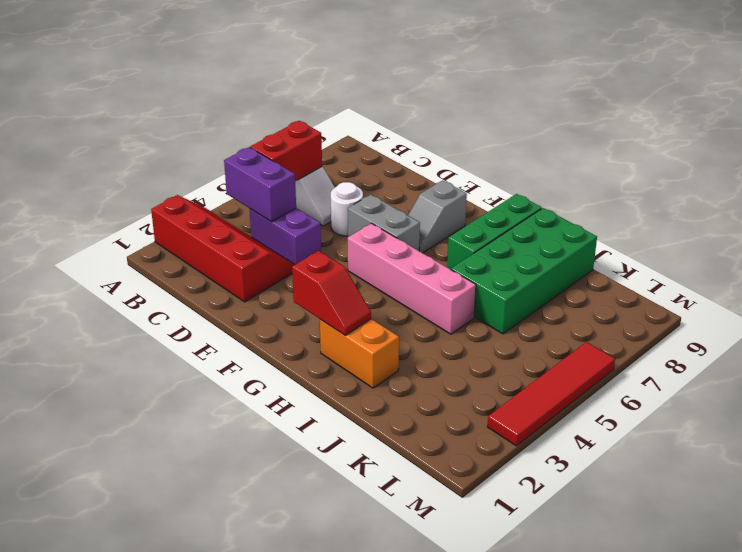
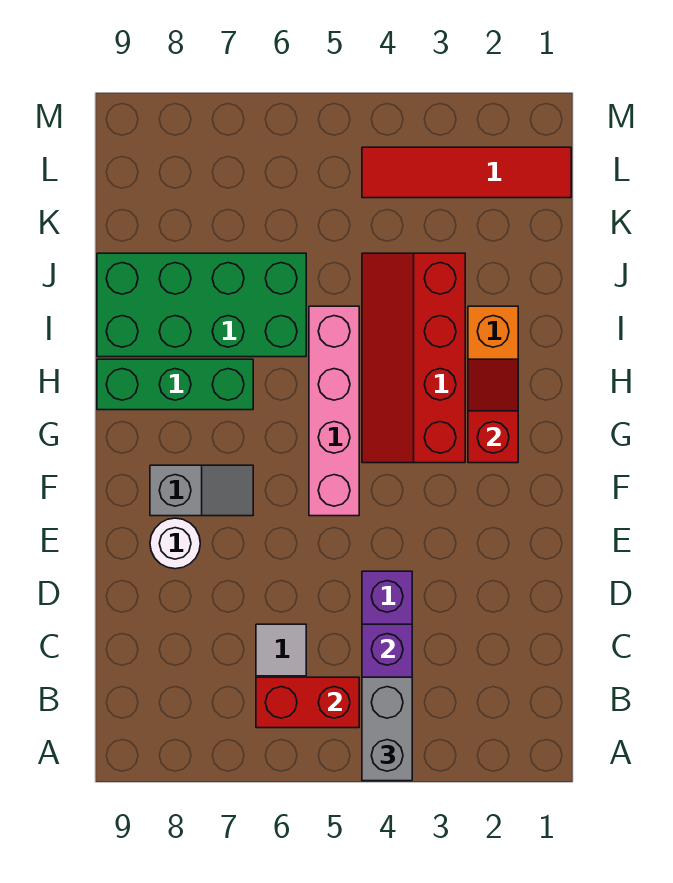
red slope A2:D3 level 1 top 2 -> red slope G3:J4 level 1 top 3
white round brick D6 level 1 -> white round brick E8 level 1
grey brick E6:F6 level 1 -> grey brick A4:B4 level 3
red tile M3:M6 level 1 -> red tile L1:L4 level 1

